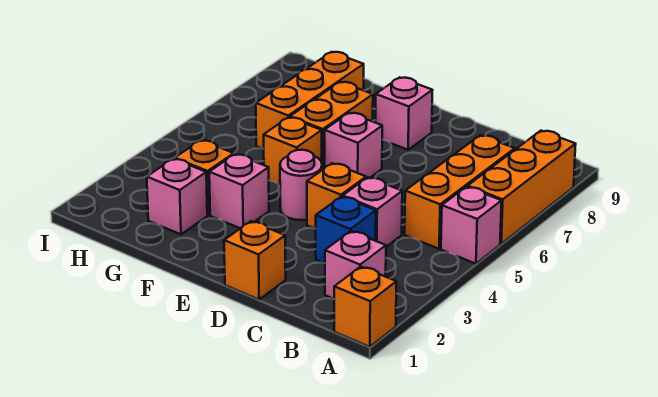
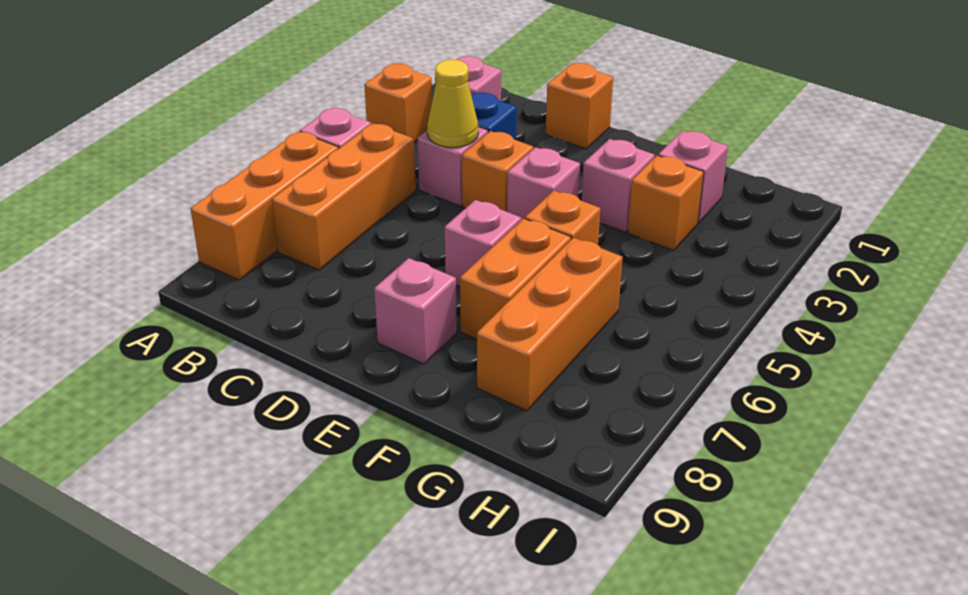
orange brick A1 level 1 -> orange brick A3 level 1
none -> yellow cone C4 level 2
pink round brick E4 level 1 -> pink brick E4 level 1

